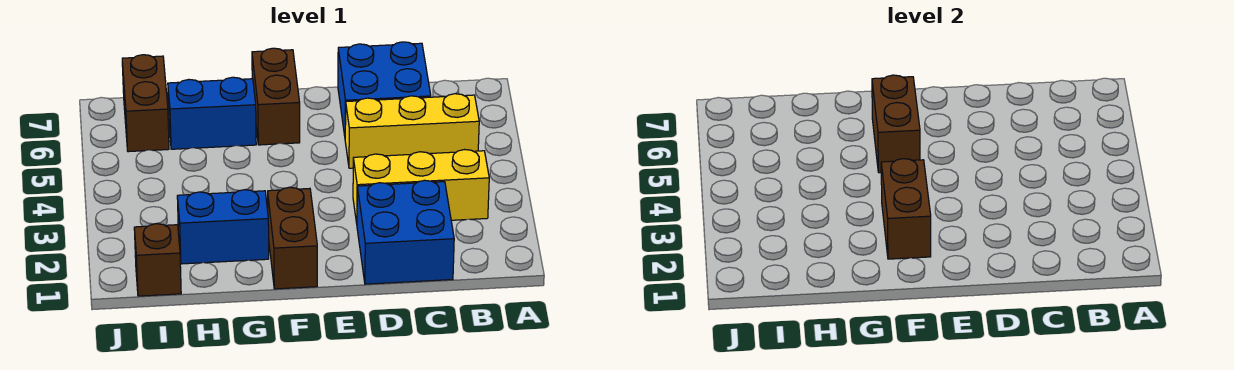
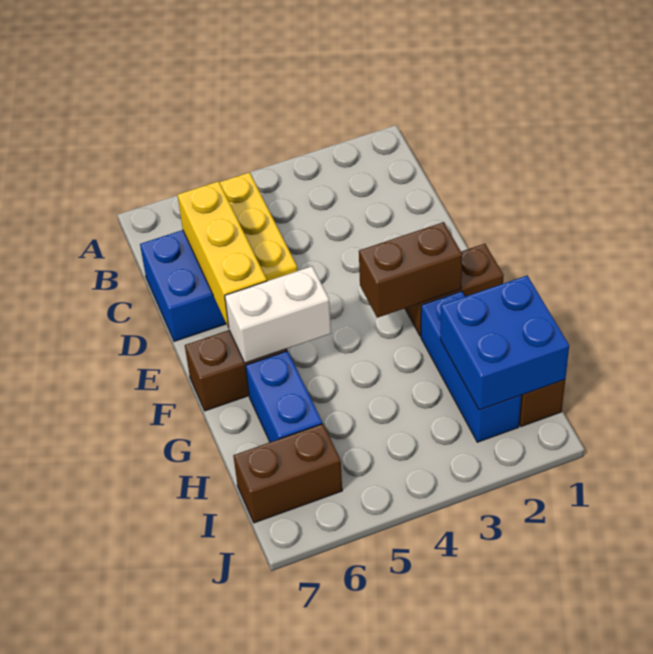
yellow brick B3:D3 level 1 -> yellow brick C6:E6 level 2
blue brick C1:D2 level 1 -> blue brick H1:I2 level 2
brown brick F5:F6 level 2 -> white brick F5:F6 level 2
blue brick G2:H2 level 1 -> blue brick G2:I2 level 1

